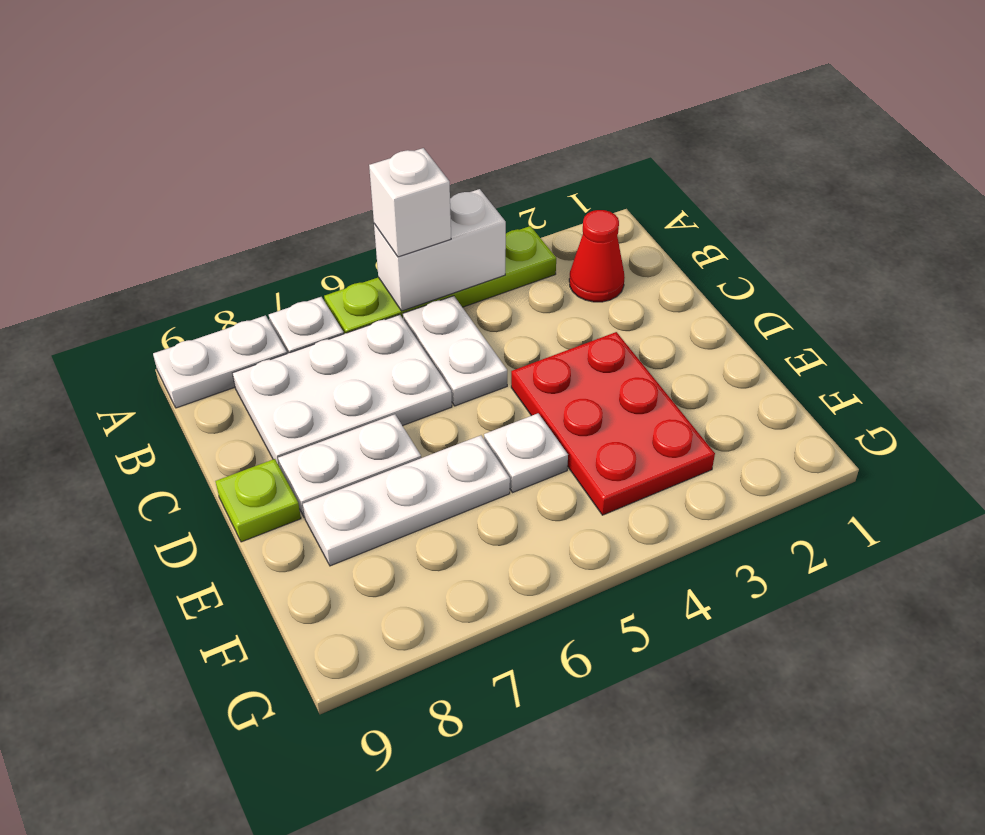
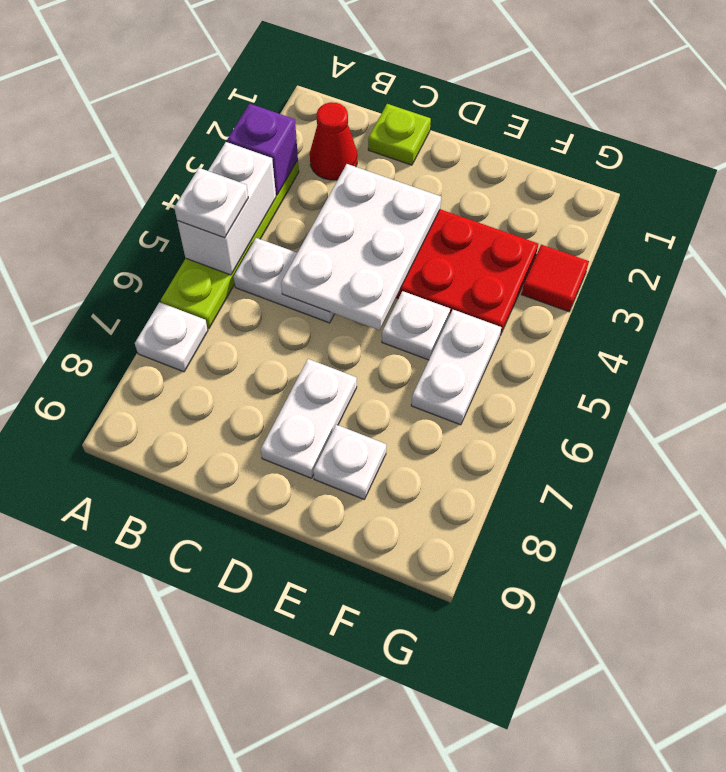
none -> purple brick A3 level 2
white brick A5 level 3 -> white plate A5 level 3
white plate A8:A9 level 1 -> white plate F5:F6 level 1
white plate B6:C8 level 1 -> white plate C3:D5 level 2
lime plate D9 level 1 -> lime plate C1 level 1
white plate E6:E8 level 1 -> white plate E8 level 1
none -> red tile G3 level 1

